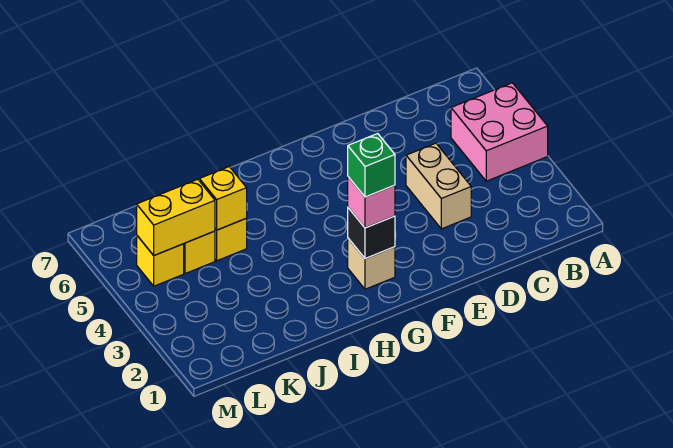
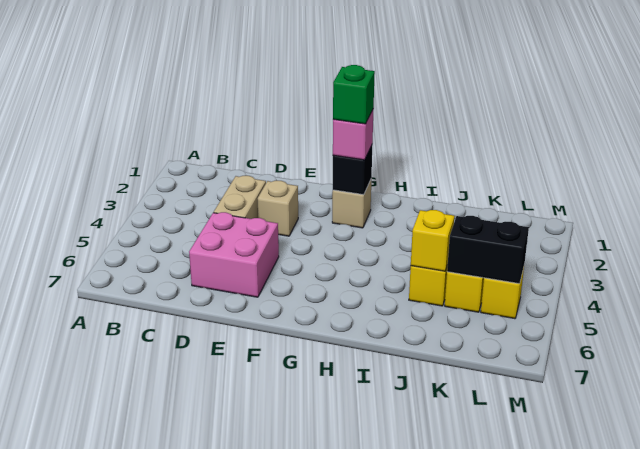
pink brick A4:B5 level 1 -> pink brick D5:E6 level 1
none -> tan brick E3 level 1
yellow brick K5:L5 level 2 -> black brick K5:L5 level 2

